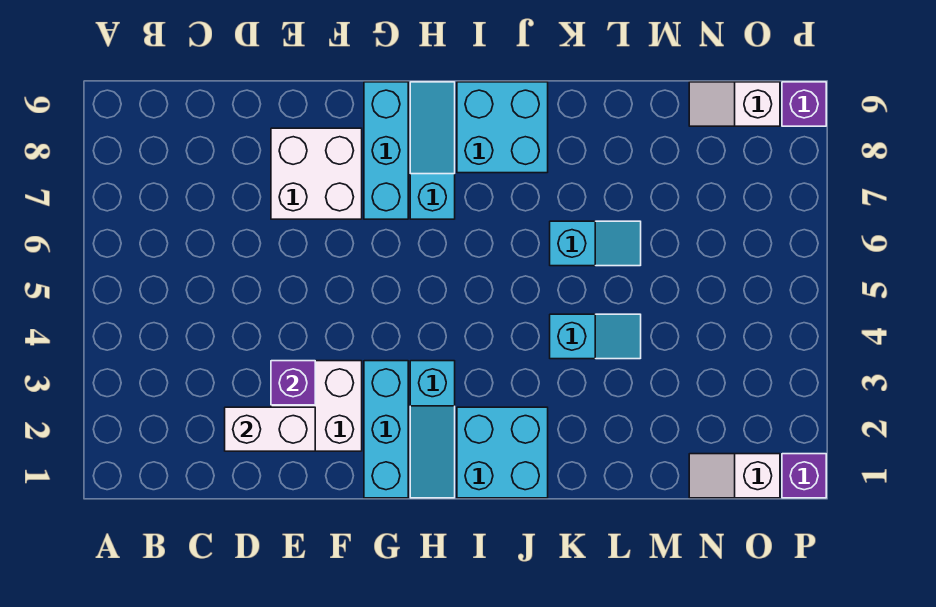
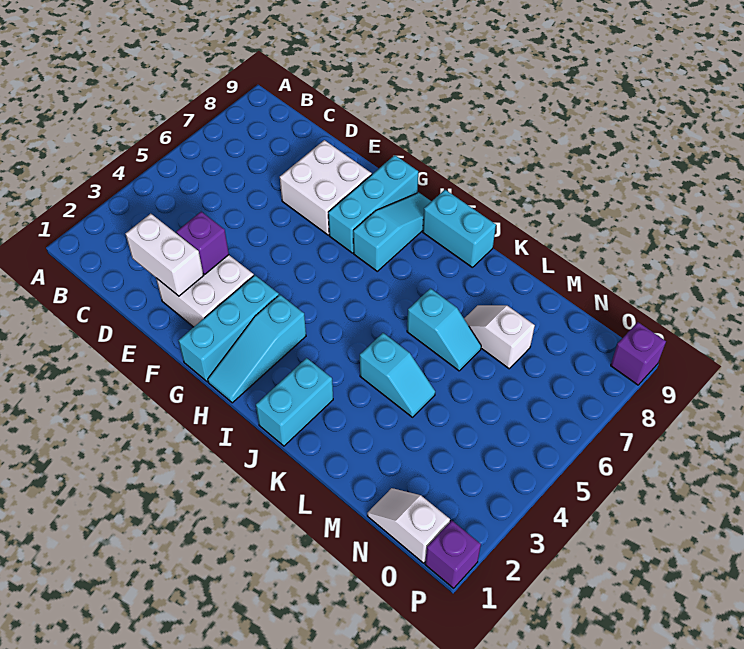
cyan brick I1:J2 level 1 -> cyan brick J1:J2 level 1
cyan brick I8:J9 level 1 -> cyan brick I9:J9 level 1
white slope N9:O9 level 1 top O -> white slope L7:M7 level 1 top M

